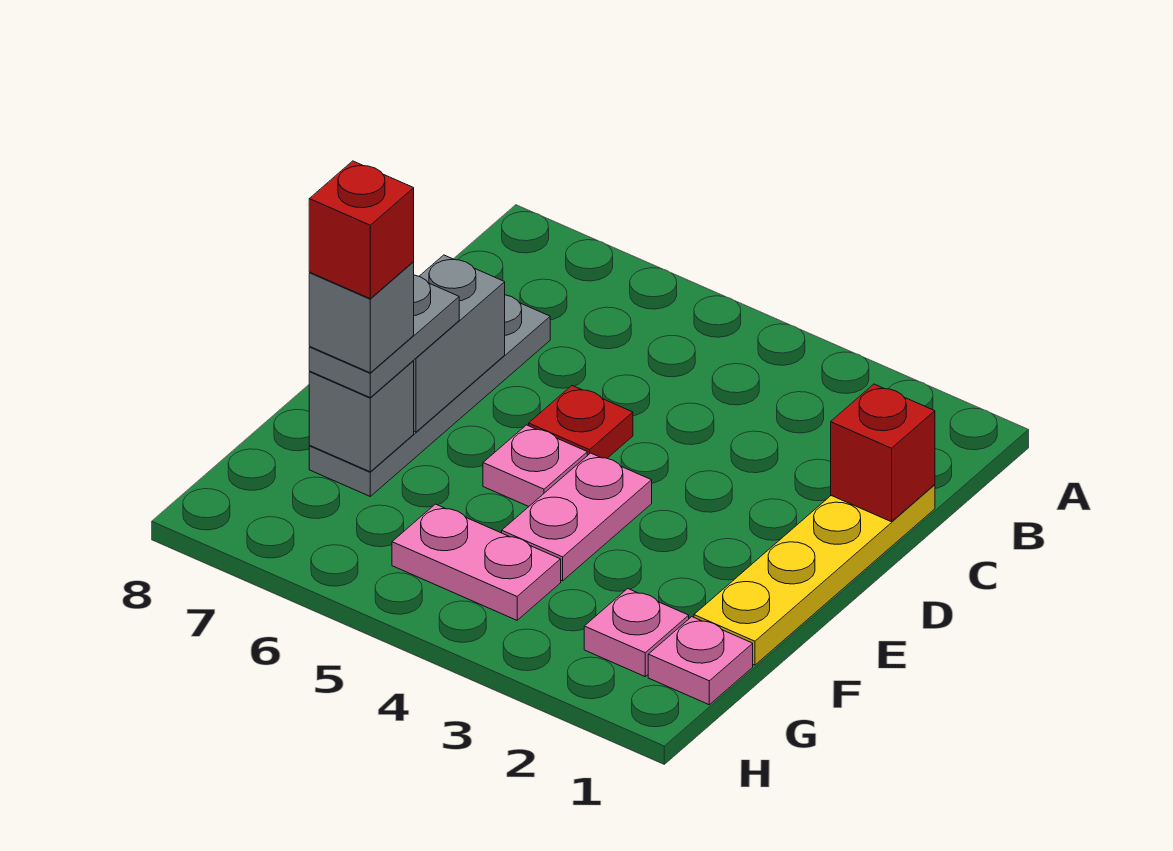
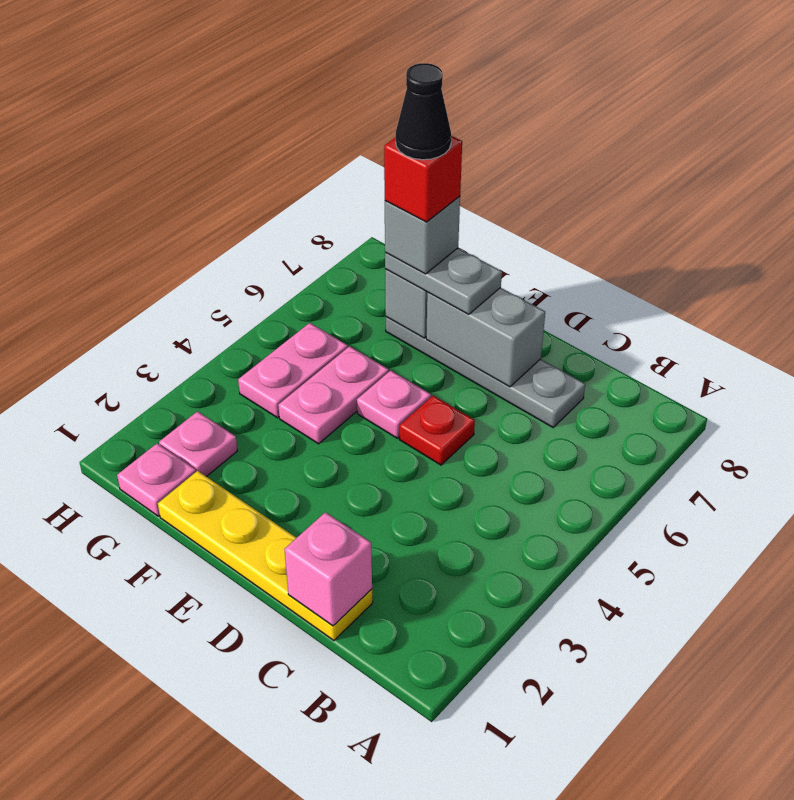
red brick C1 level 2 -> pink brick C1 level 2
pink plate E4:F4 level 1 -> pink plate F4:F5 level 1
none -> black cone F7 level 6

